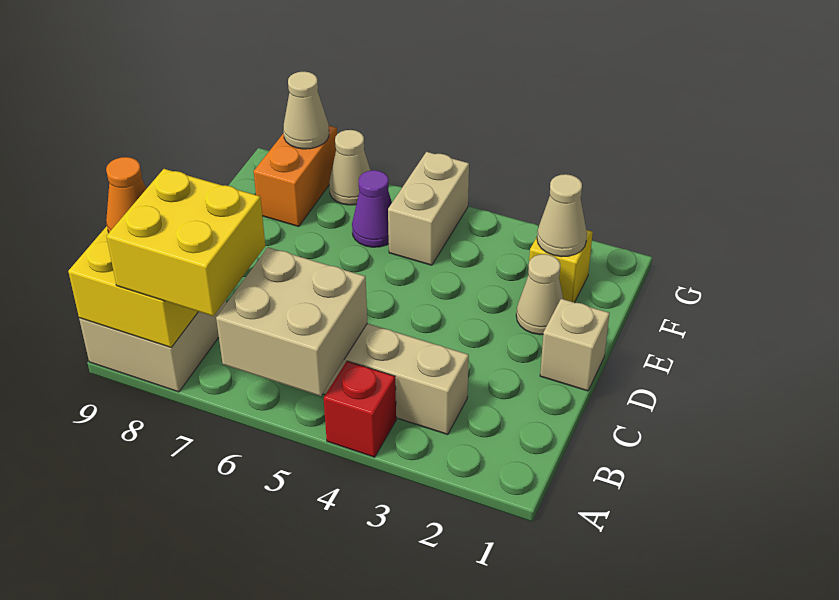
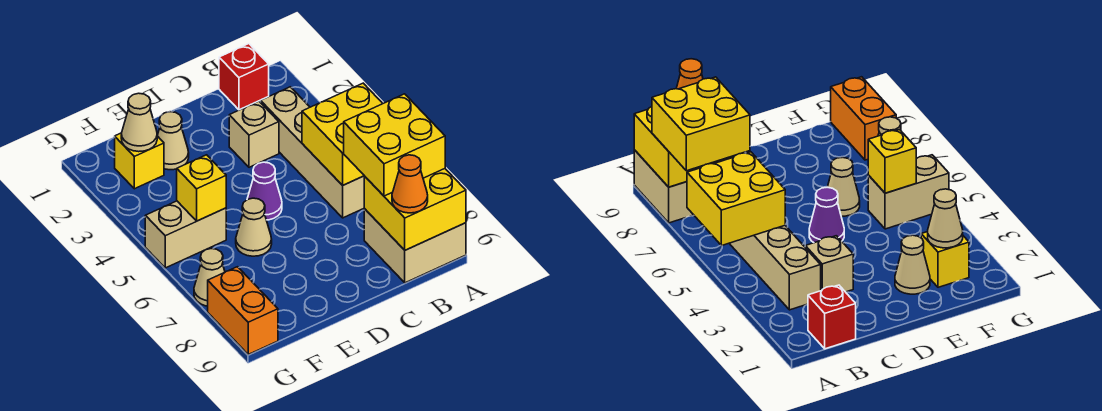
red brick A4 level 1 -> red brick B1 level 1
tan brick A5:B6 level 2 -> yellow brick A5:B6 level 2
tan brick D1 level 1 -> tan brick C3 level 1
none -> yellow brick F5 level 2
purple cone F6 level 1 -> purple cone D5 level 1
orange brick F8:G8 level 1 -> orange brick G8:G9 level 1
tan cone G8 level 2 -> tan cone E6 level 1

